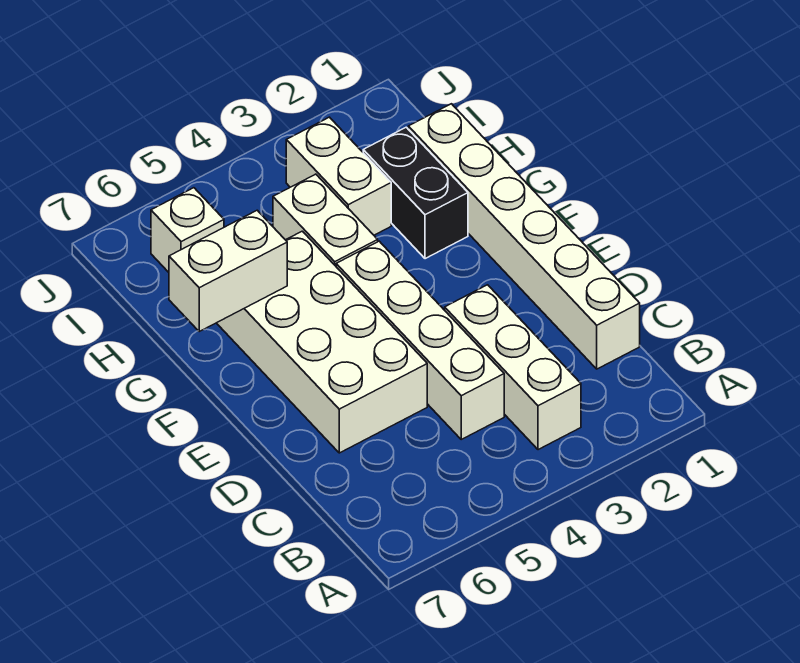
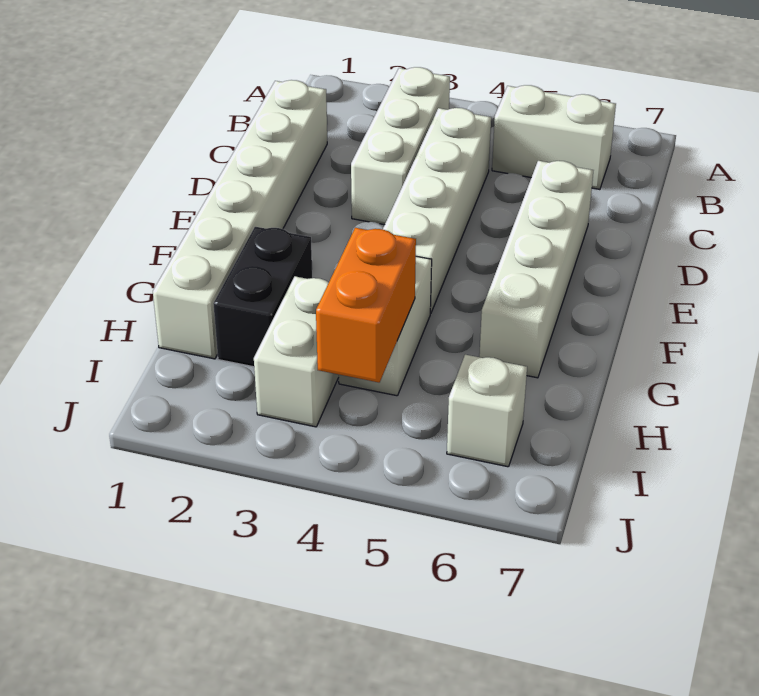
white brick D5:G6 level 1 -> white brick D6:G6 level 1
white brick G6:G7 level 2 -> white brick B5:B6 level 1
none -> orange brick H4:I4 level 2

